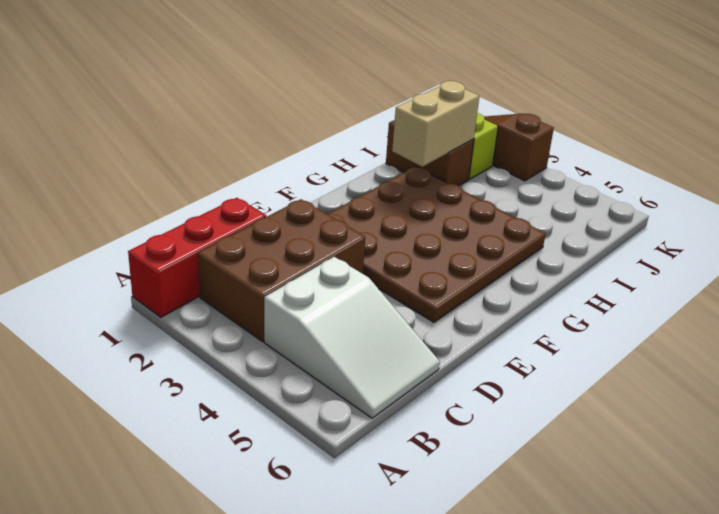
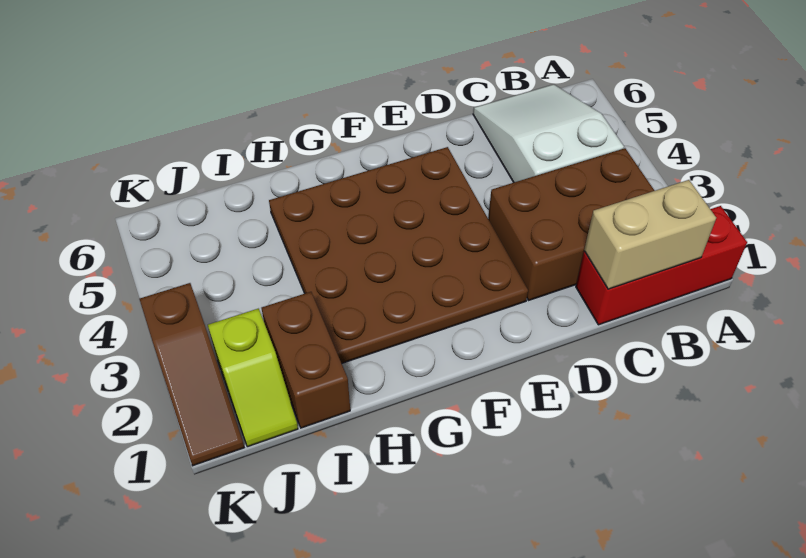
tan brick H2:I2 level 2 -> tan brick B1:C1 level 2

